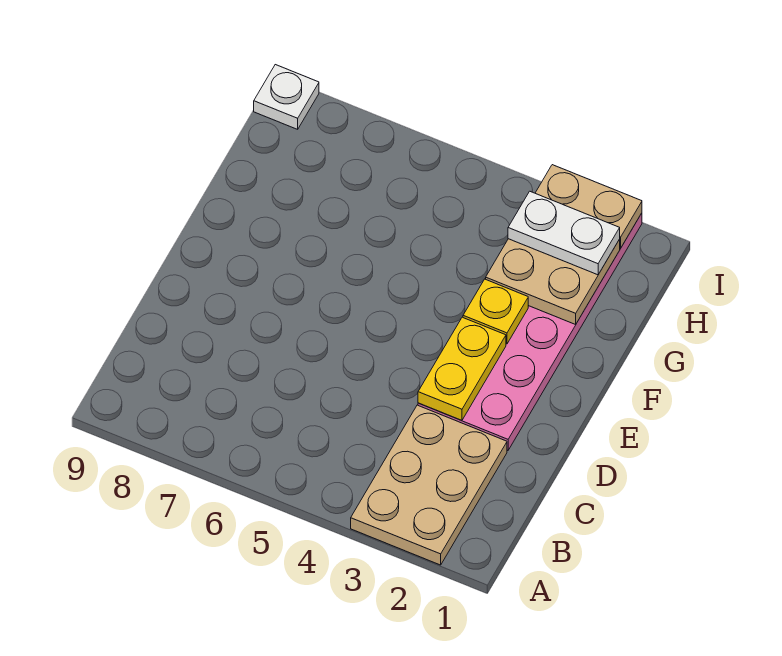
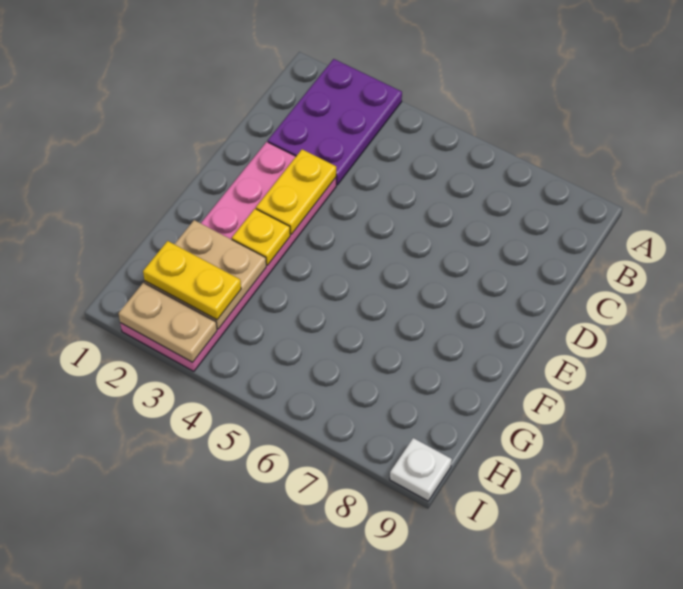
tan plate A2:C3 level 1 -> purple plate A2:C3 level 1
white plate H2:H3 level 3 -> yellow plate H2:H3 level 3

